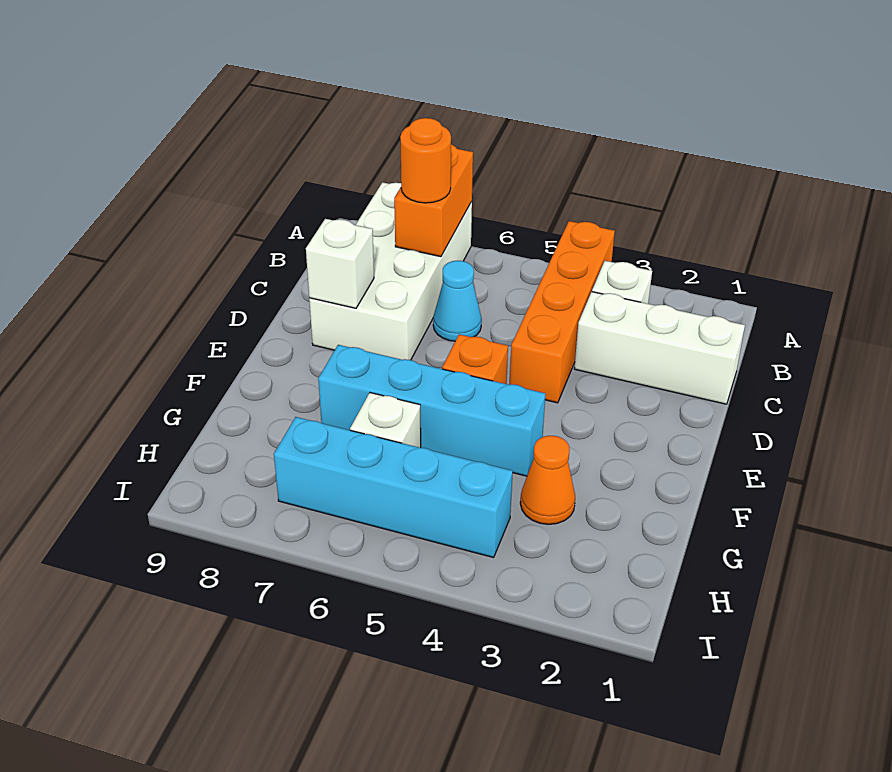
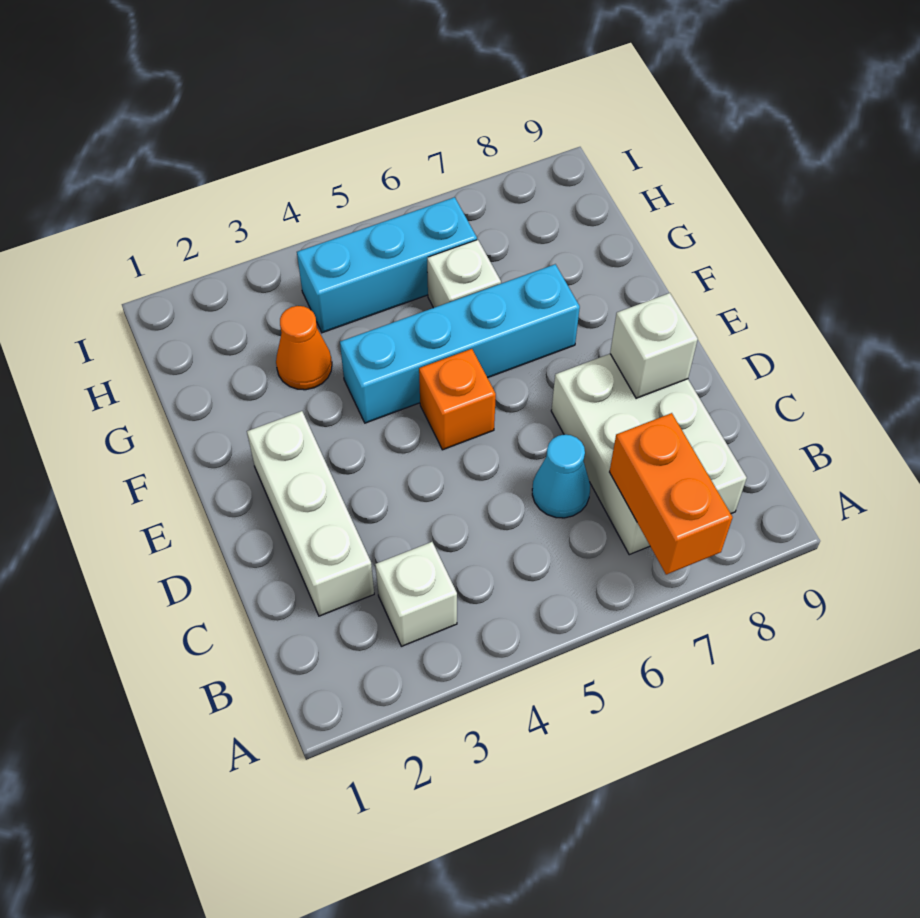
orange brick A4:D4 level 1 -> none
white brick A7:D8 level 1 -> white brick B7:D8 level 1
orange round brick B7 level 3 -> none
white brick C1:C3 level 1 -> white brick C2:E2 level 1
cyan brick H4:H7 level 1 -> cyan brick H4:H6 level 1

